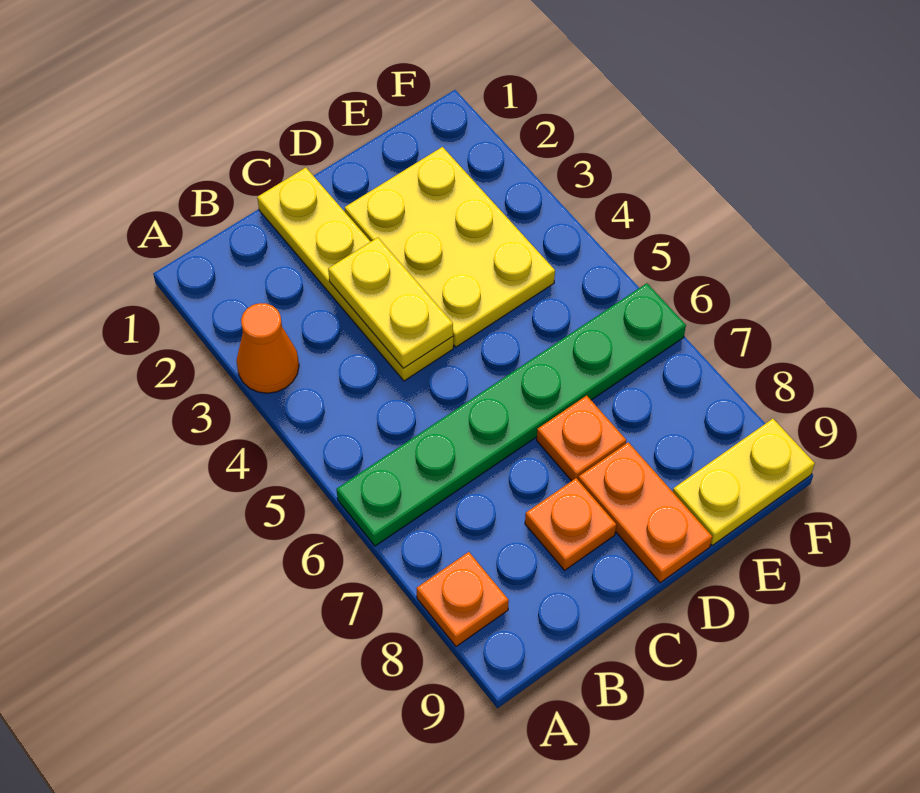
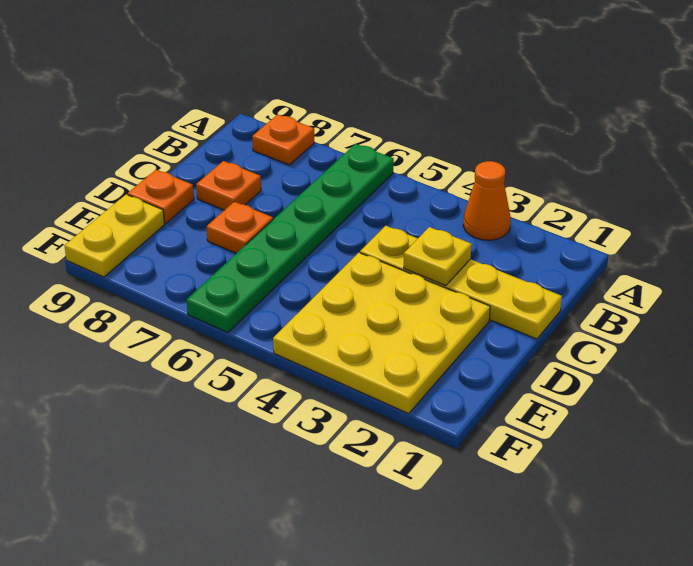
yellow plate C3:C4 level 2 -> yellow plate C3 level 2
yellow plate D2:E4 level 1 -> yellow plate D2:F4 level 1
orange plate D8:D9 level 1 -> orange plate D9 level 1

